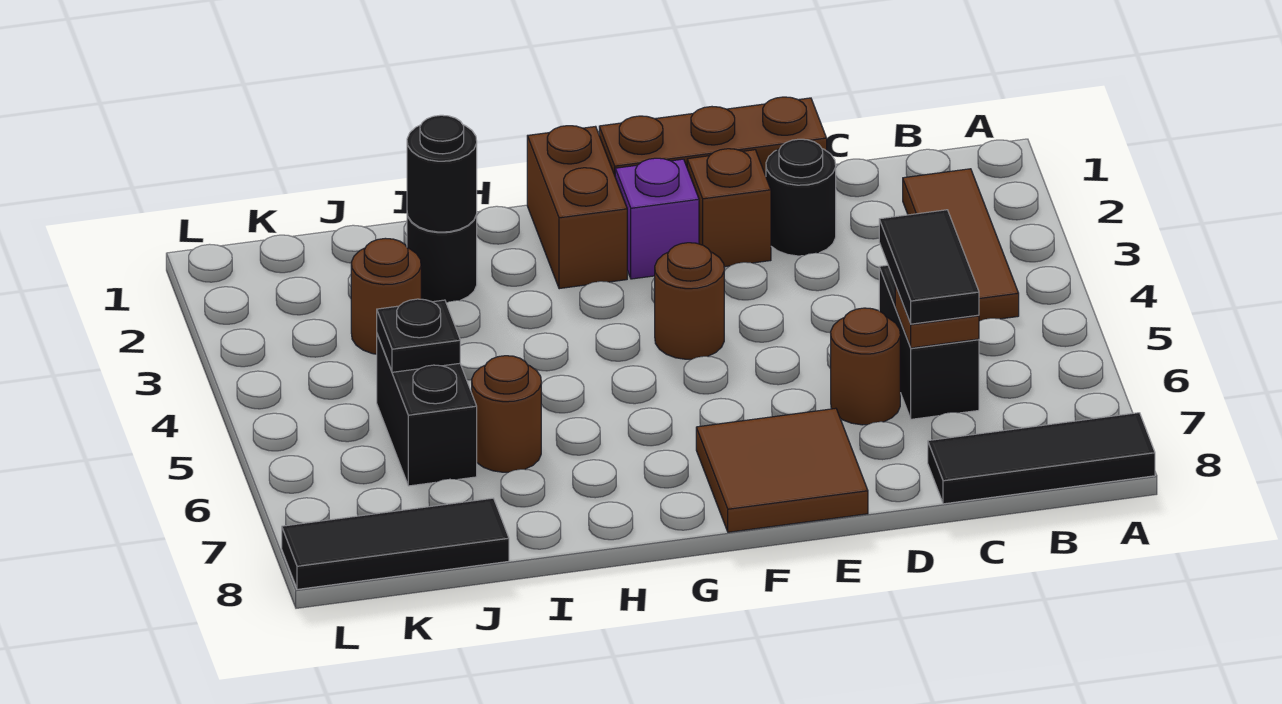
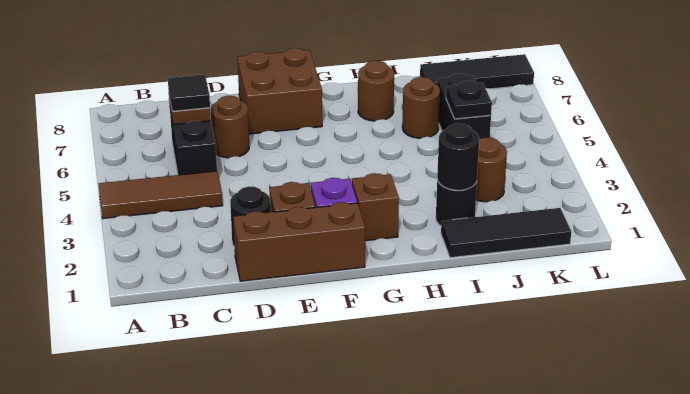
black tile A8:C8 level 1 -> black tile I1:K1 level 1
brown tile B2:B4 level 1 -> brown tile A4:C4 level 1
black tile C5:C6 level 3 -> black tile C6 level 3
brown tile E7:F8 level 1 -> brown brick E7:F8 level 1
brown round brick F4 level 1 -> brown round brick H7 level 1
brown brick G1:G2 level 1 -> brown brick G2 level 1

